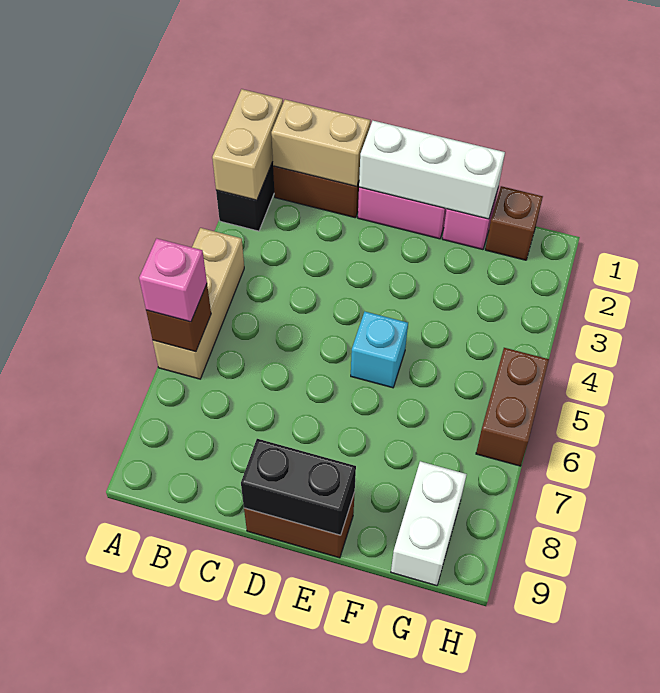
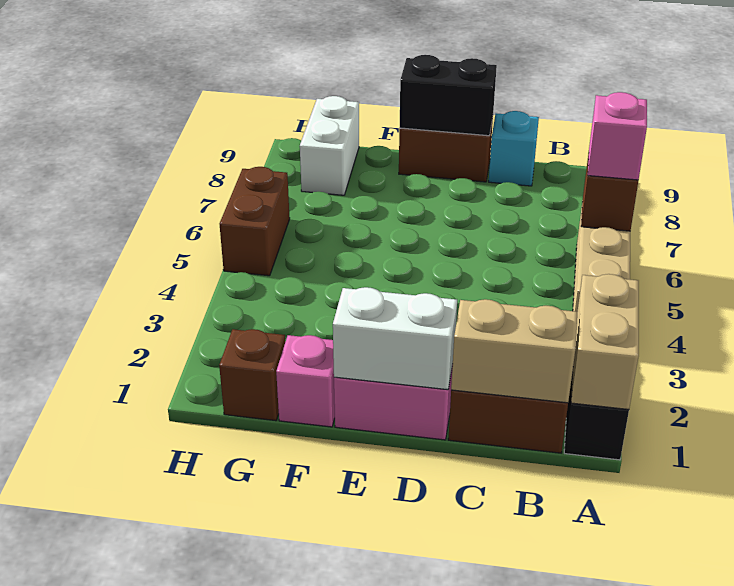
white brick D1:F1 level 2 -> white brick D1:E1 level 2
cyan brick E5 level 1 -> cyan brick C9 level 1

